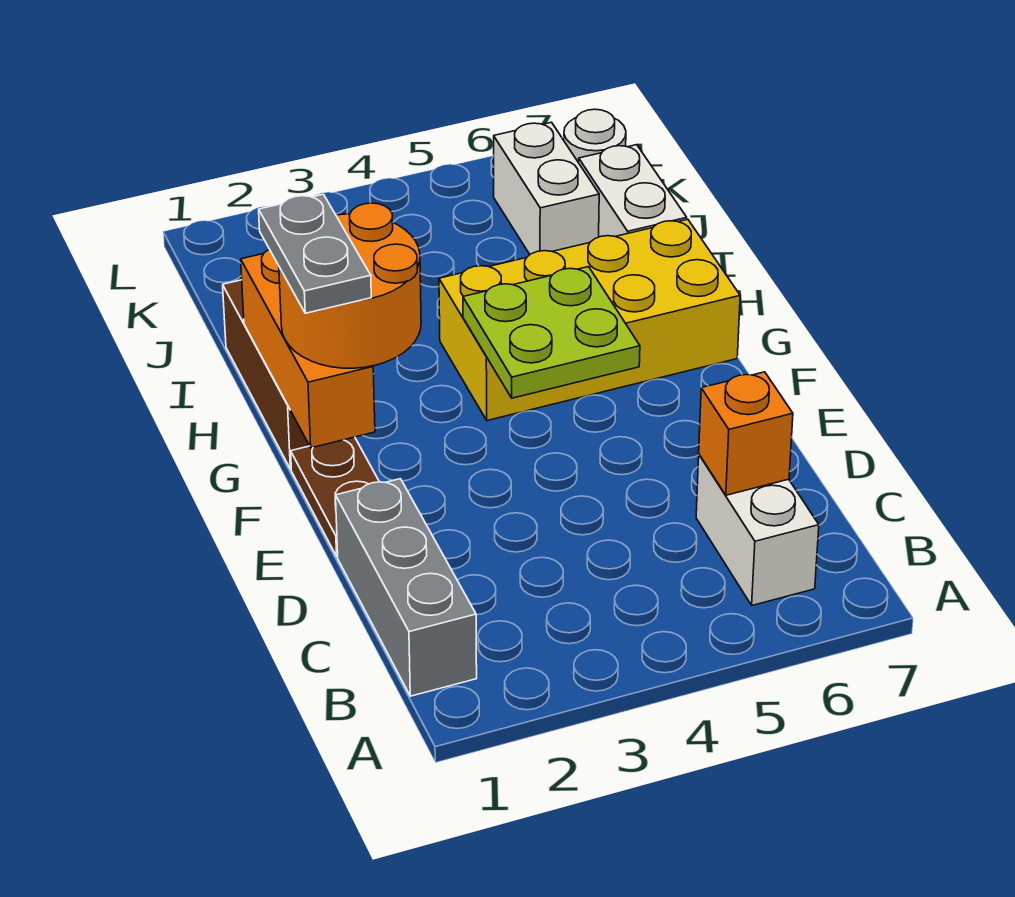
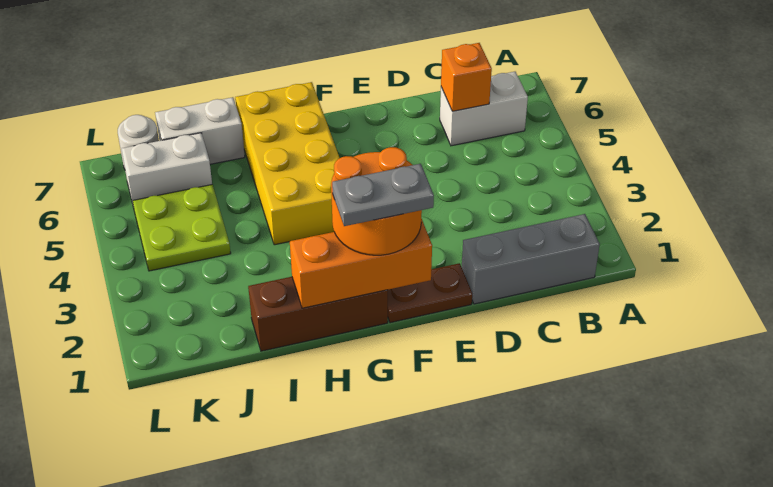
lime plate F4:G5 level 2 -> lime plate J4:K5 level 1

